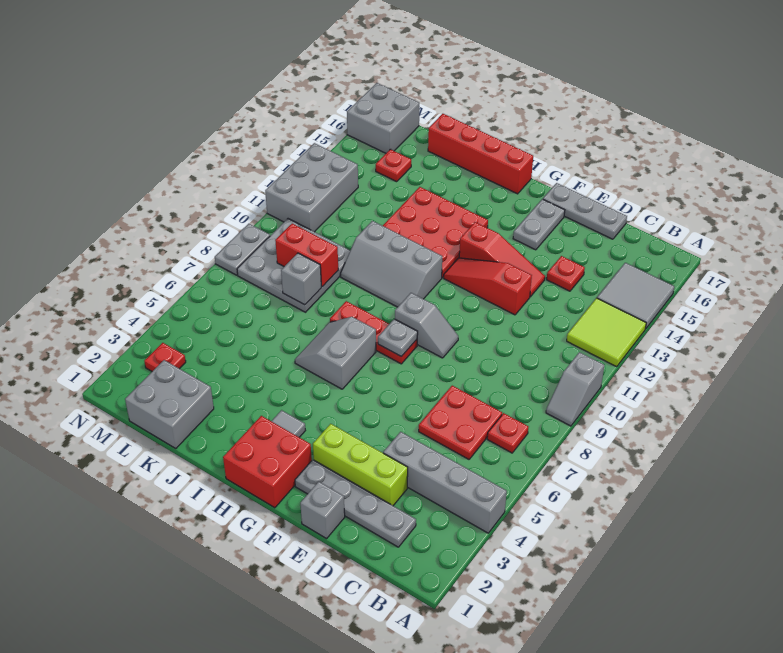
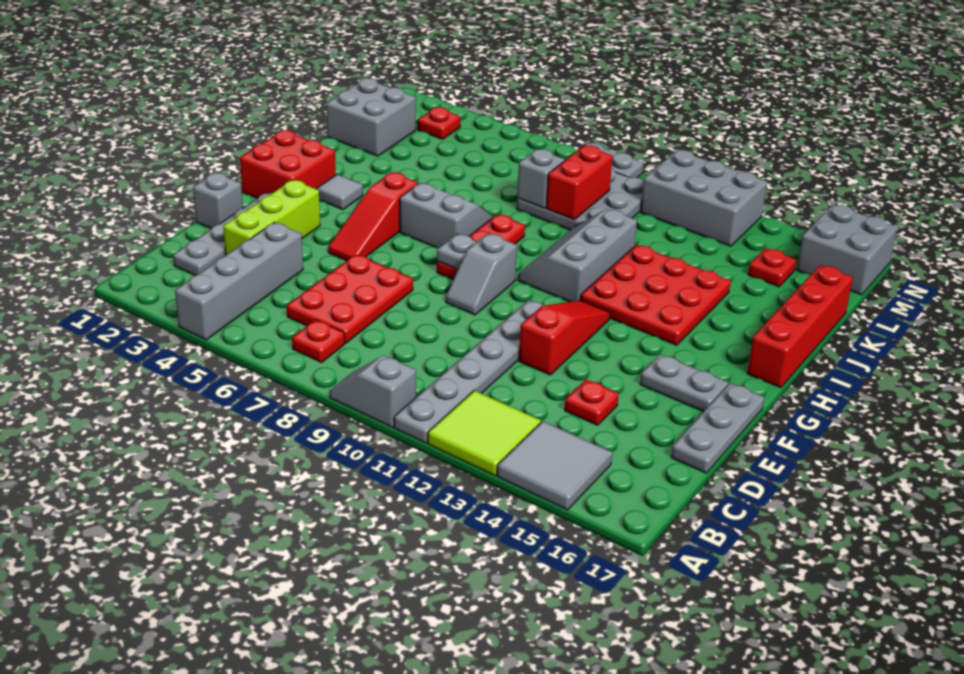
none -> grey plate A11:F11 level 1
red plate C6:D7 level 1 -> red plate C6:E7 level 1
red slope E13:G13 level 1 top G -> red slope F5:H5 level 1 top H

